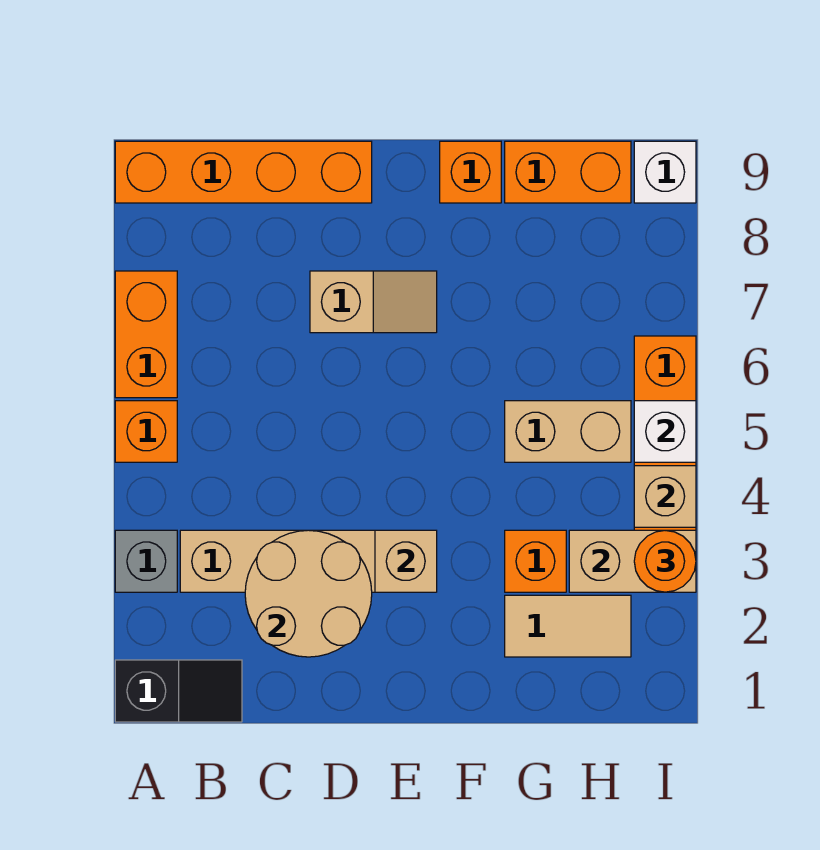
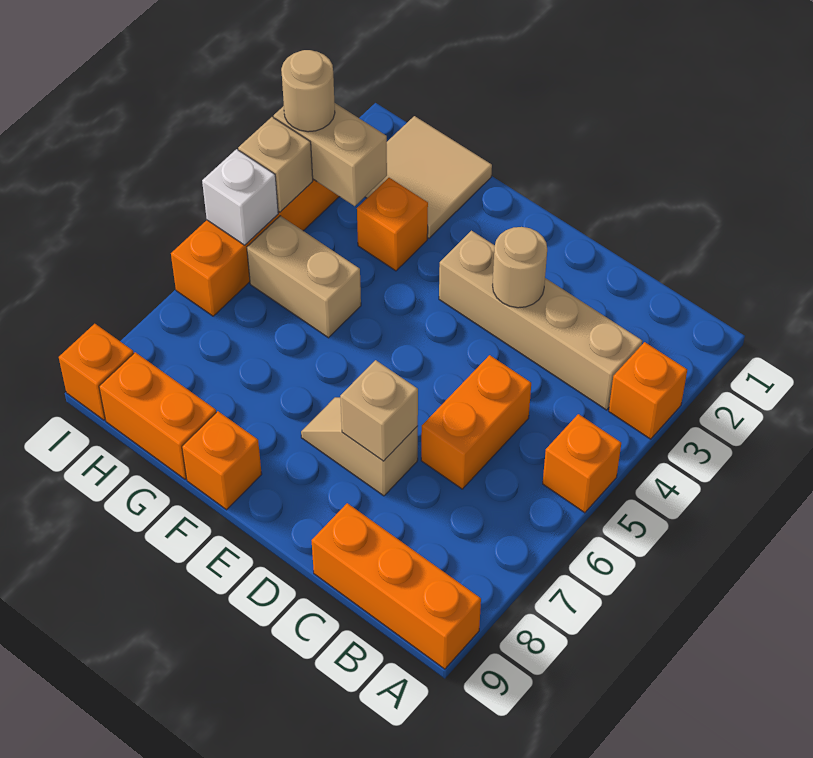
black slope A1:B1 level 1 top A -> none
grey brick A3 level 1 -> orange brick A3 level 1
orange brick A6:A7 level 1 -> orange brick C5:C6 level 1
orange brick A9:D9 level 1 -> orange brick A9:C9 level 1
tan round brick C2:D3 level 2 -> tan round brick D3 level 2
tan brick E3 level 2 -> tan brick D7 level 2
tan tile G2:H2 level 1 -> tan tile G1:H2 level 1
orange round brick I3 level 3 -> tan round brick I3 level 3
white brick I9 level 1 -> orange brick I9 level 1

